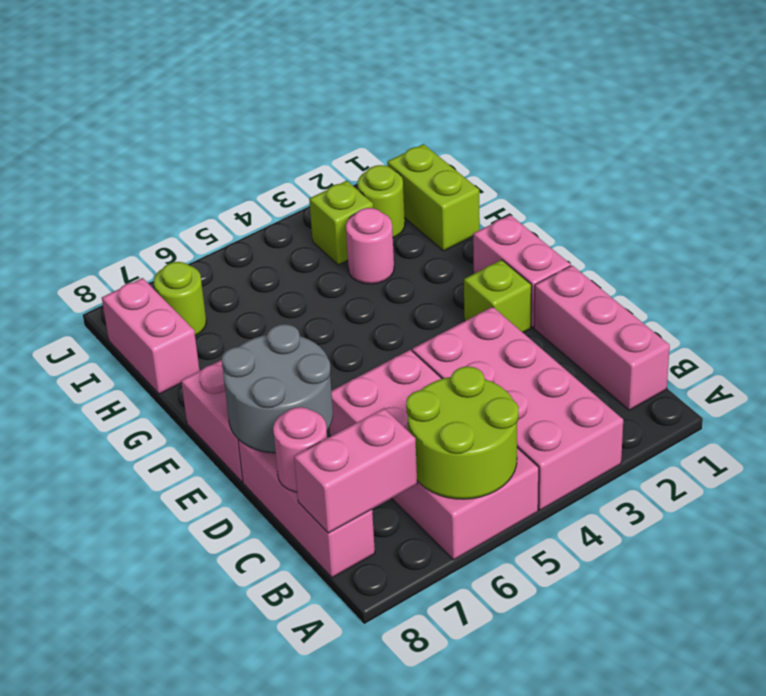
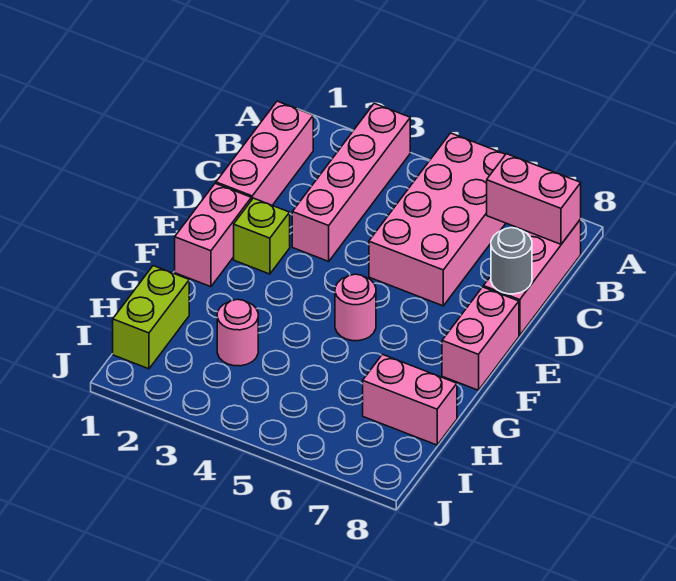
pink brick A3:D4 level 1 -> pink brick A3:D3 level 1
lime round brick A5:B6 level 2 -> none
pink round brick C8 level 2 -> pink round brick F5 level 1
grey round brick D7:E8 level 2 -> grey round brick D8 level 2
pink brick H8:I8 level 1 -> pink brick H7:H8 level 1
lime round brick I2 level 1 -> none
lime brick I3 level 1 -> none
lime round brick I7 level 1 -> none

